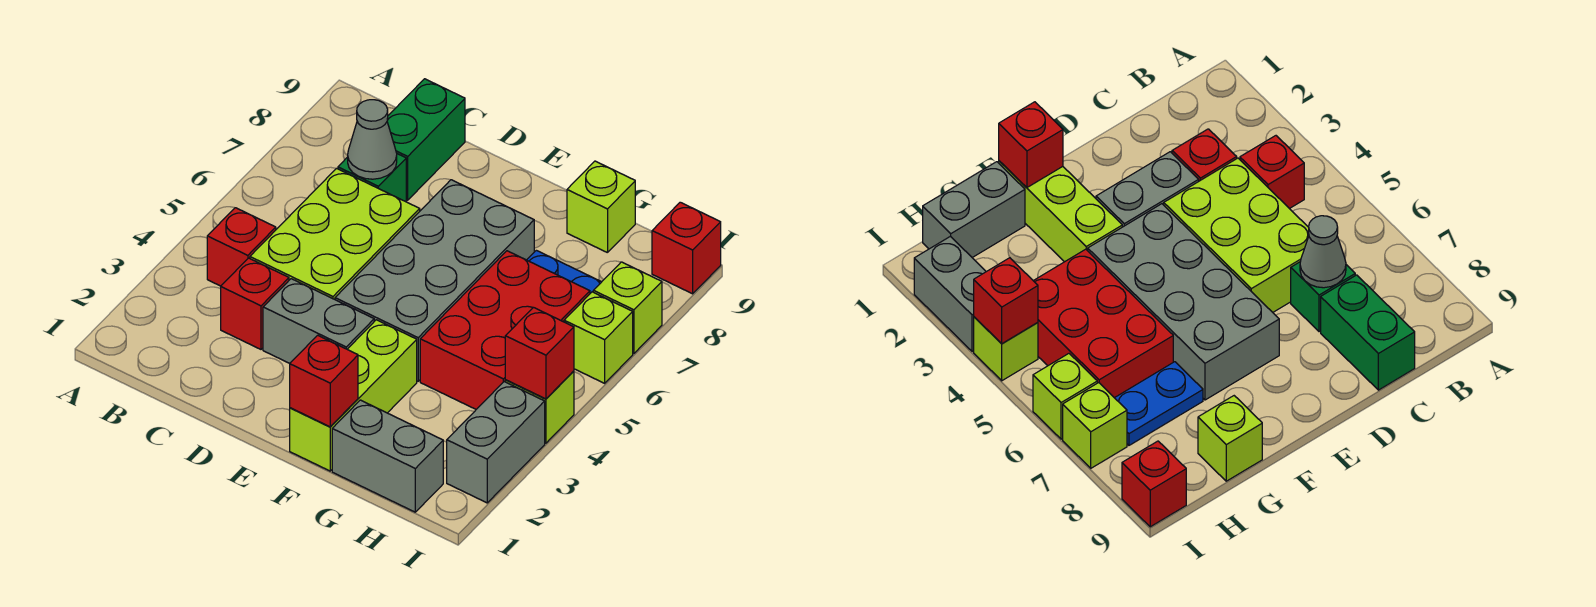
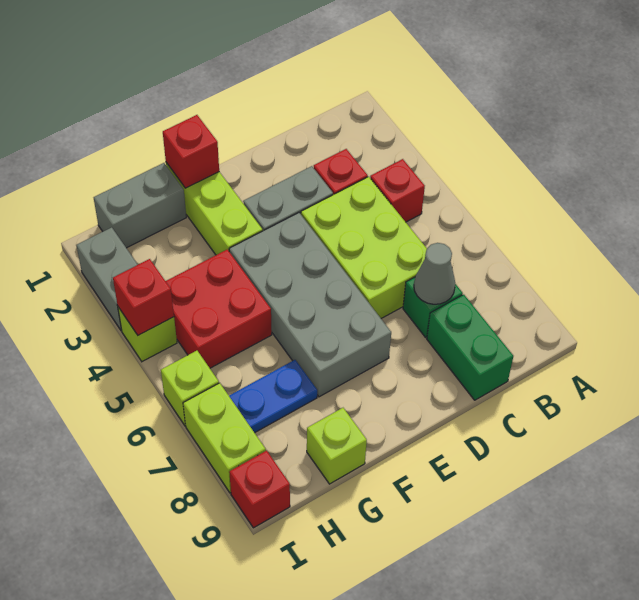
red brick G4:H6 level 1 -> red brick G4:H5 level 1
lime brick I7 level 1 -> lime brick I7:I8 level 1

